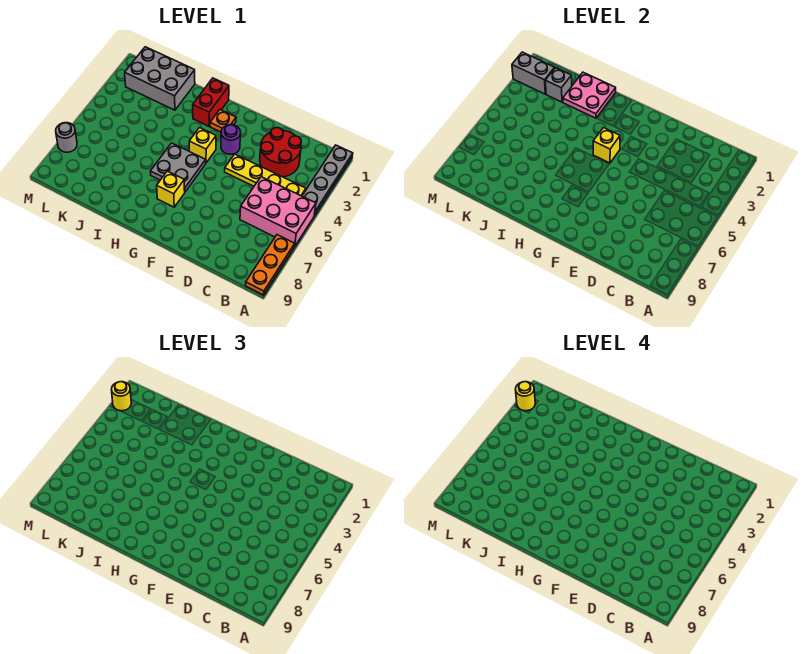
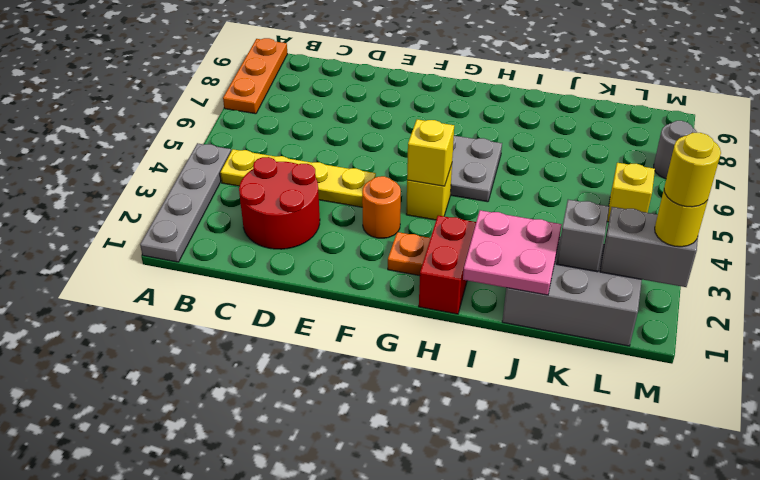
pink brick A5:C6 level 1 -> none
purple round brick F3 level 1 -> orange round brick F3 level 1
yellow brick G7 level 1 -> yellow brick L5 level 1

